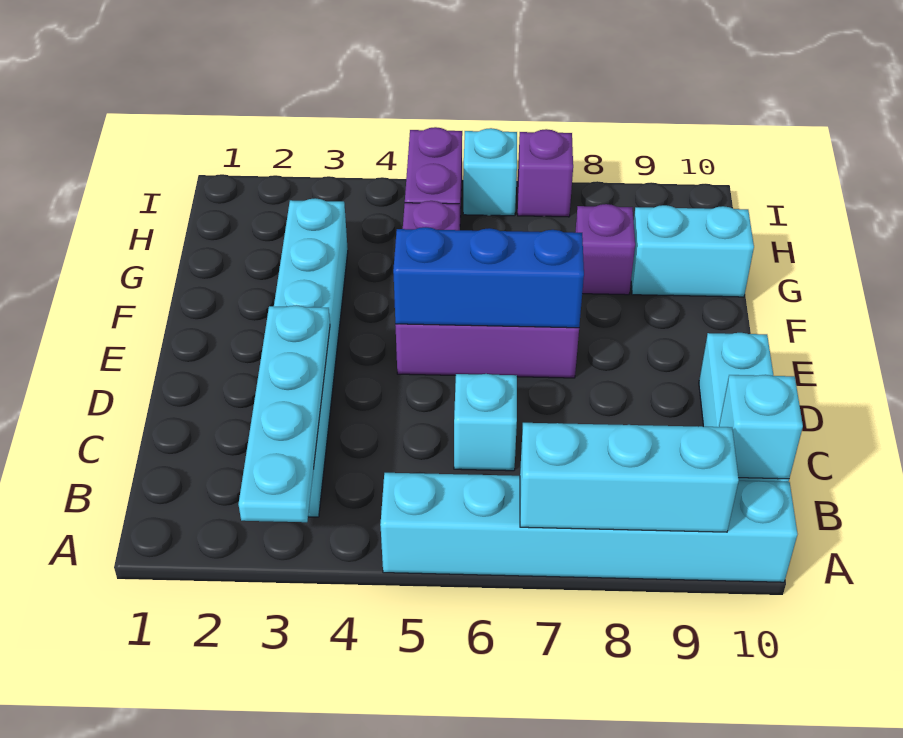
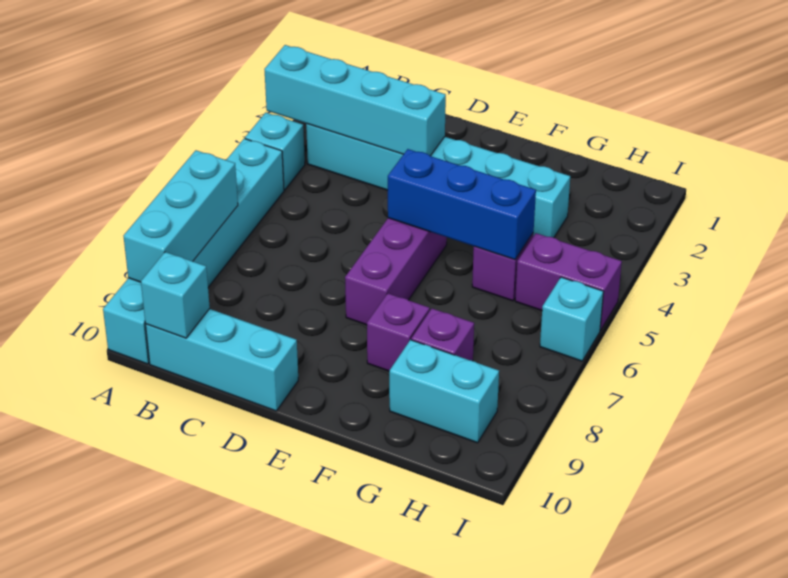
cyan plate A3:D3 level 2 -> cyan brick A3:D3 level 2
cyan brick C6 level 1 -> cyan brick A4 level 1
blue brick E5:E7 level 2 -> blue brick E5:G5 level 2
cyan brick G9:G10 level 1 -> cyan brick G9:H9 level 1
purple brick I7 level 1 -> purple brick F8 level 1

